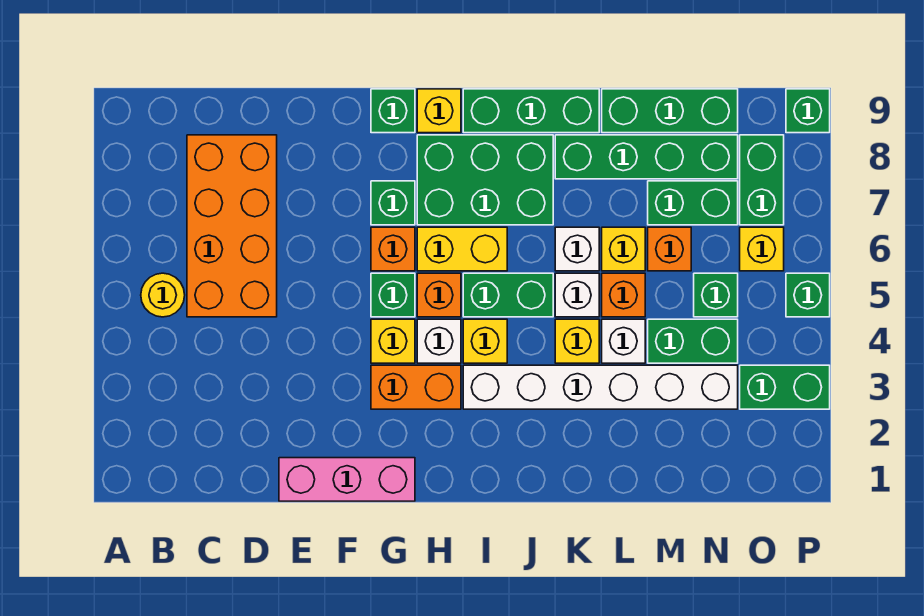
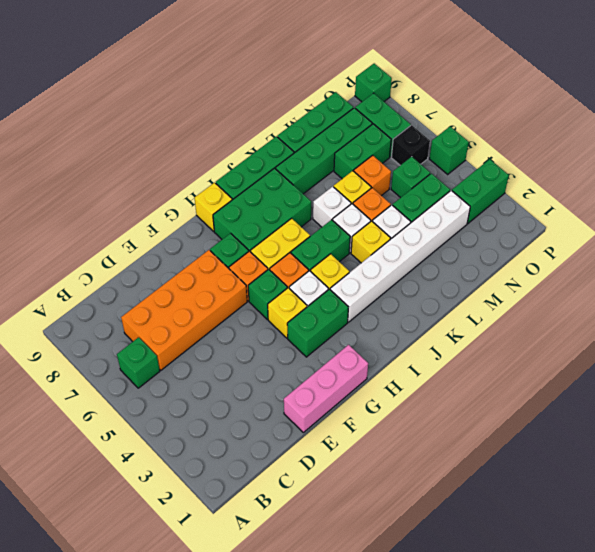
yellow round brick B5 level 1 -> none
orange brick C5:D8 level 1 -> orange brick C6:F7 level 1
orange brick G3:H3 level 1 -> green brick G3:H3 level 1
green brick G9 level 1 -> green brick B6 level 1
yellow brick O6 level 1 -> black brick O6 level 1

